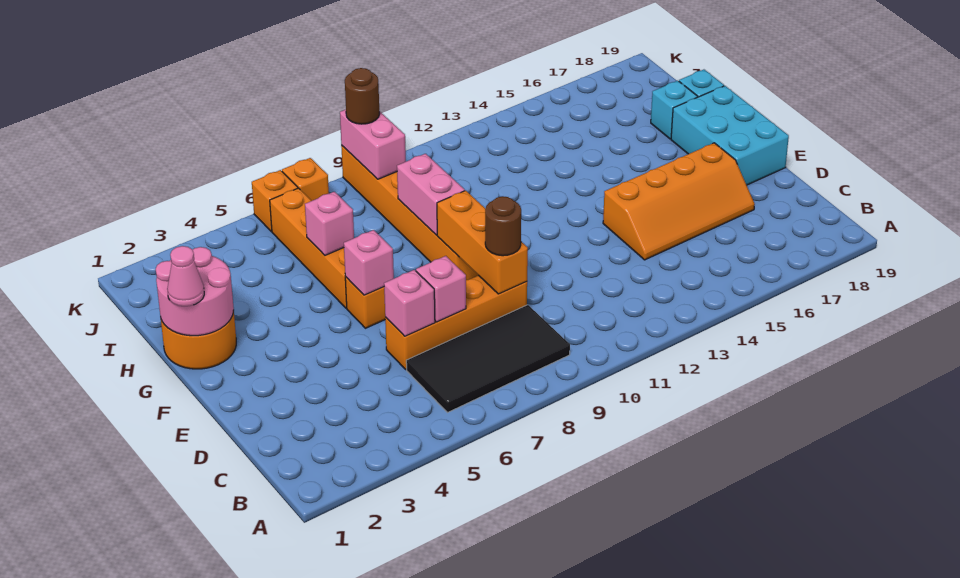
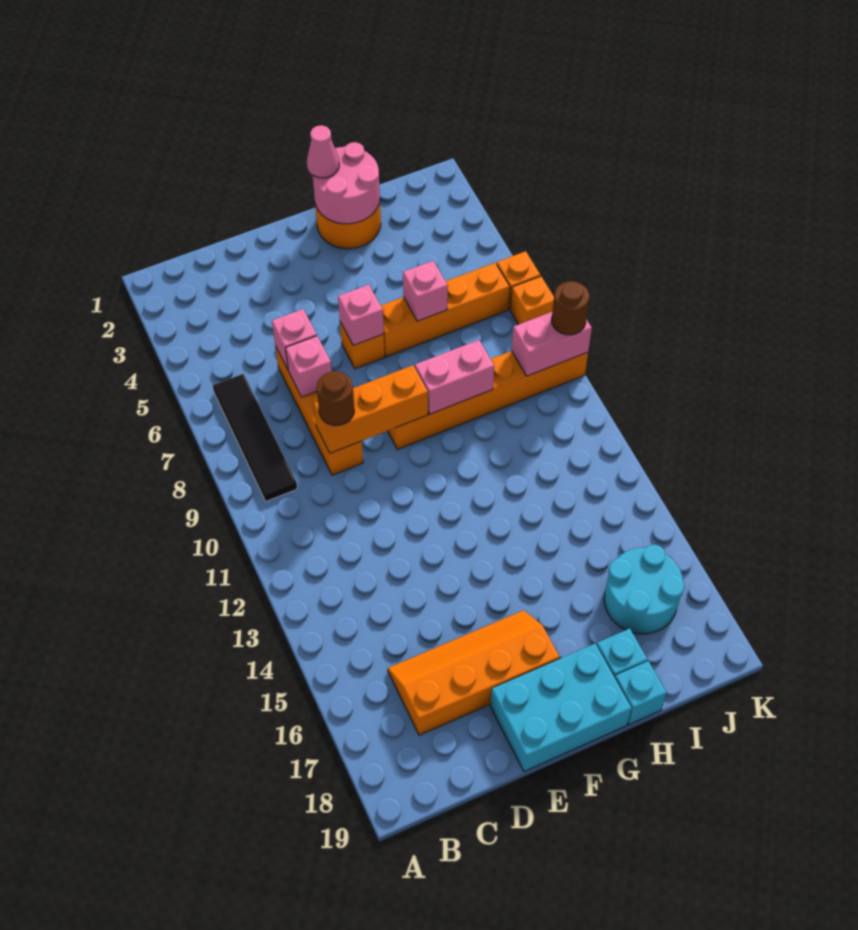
black tile B6:C9 level 1 -> black tile B6:B9 level 1
orange slope D14:E17 level 1 top E -> orange slope C16:F17 level 1 top 17
none -> cyan round brick I16:J17 level 1

